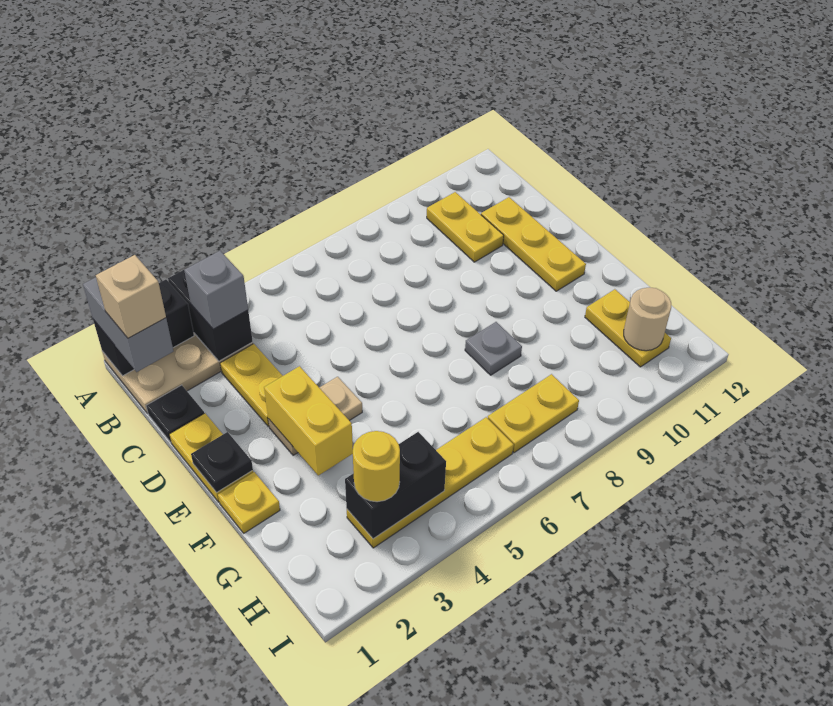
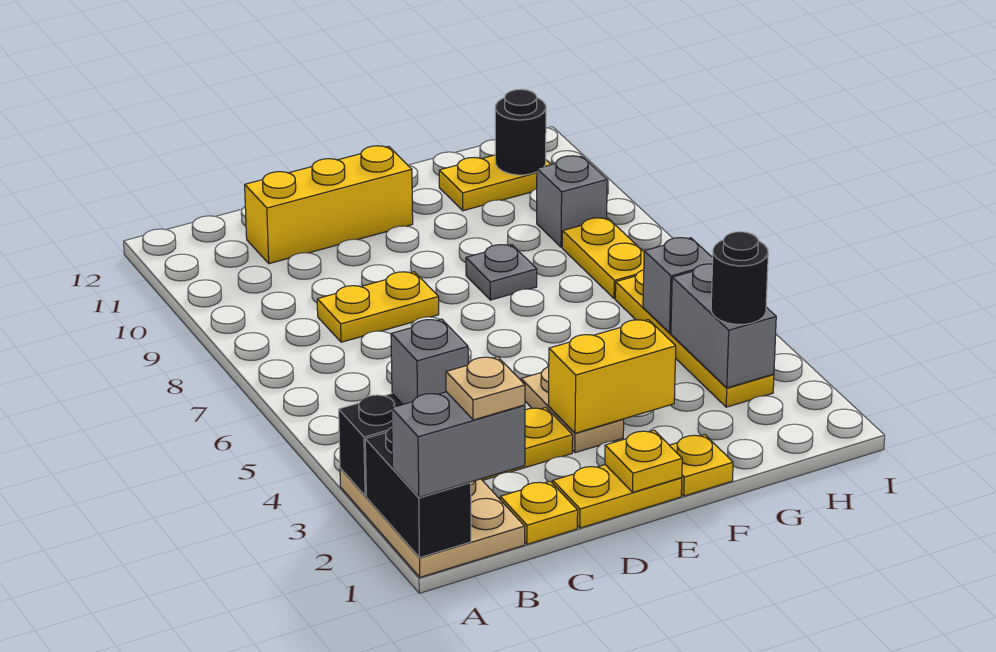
tan brick B1 level 4 -> tan plate B1 level 4
yellow plate B10:C10 level 1 -> yellow plate C8:D8 level 1
black plate C1 level 1 -> yellow plate C1 level 1
yellow plate C11:E11 level 1 -> yellow brick C11:E11 level 1
black plate E1 level 2 -> yellow plate E1 level 2
black brick H3:H4 level 2 -> grey brick H3:H4 level 2
yellow round brick H3 level 3 -> black round brick H3 level 3
none -> grey brick H5 level 2
none -> grey brick H9 level 1
tan round brick H11 level 2 -> black round brick H11 level 2

